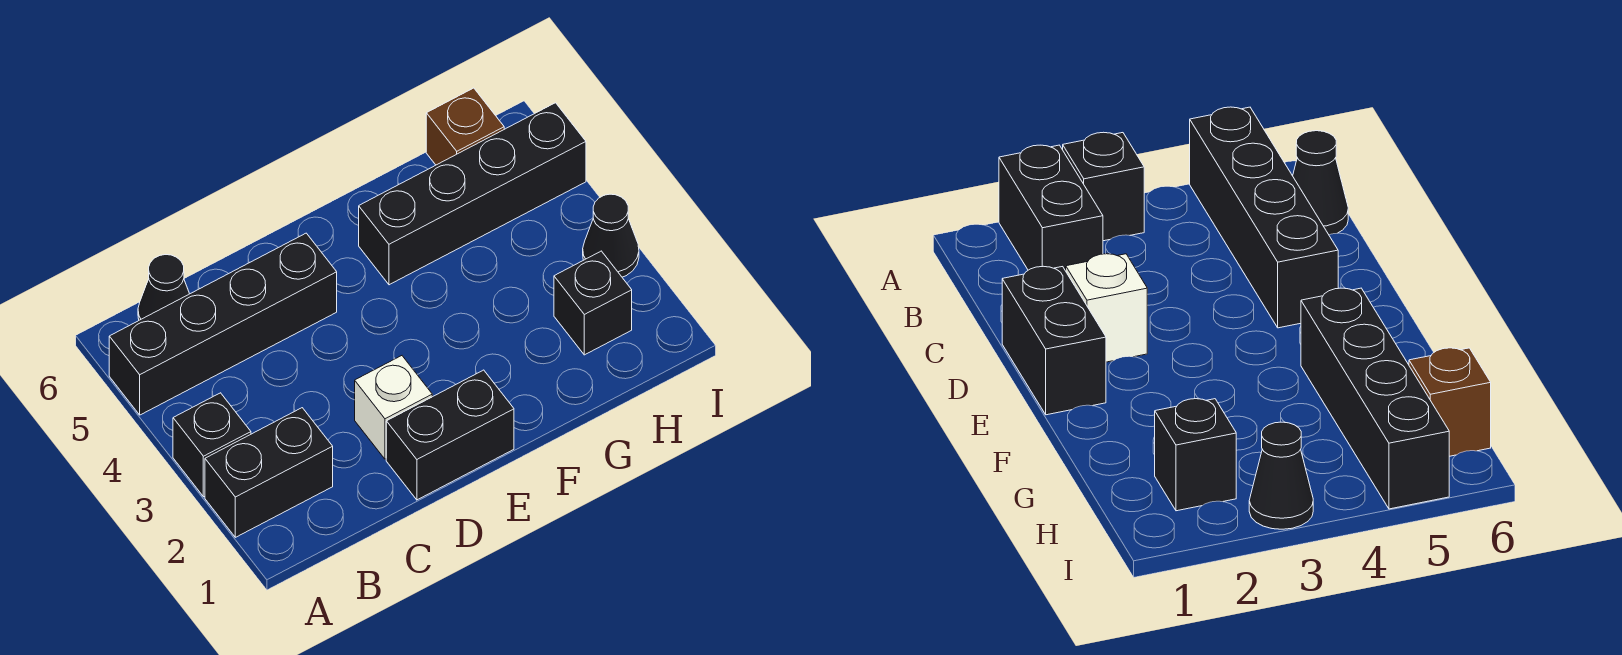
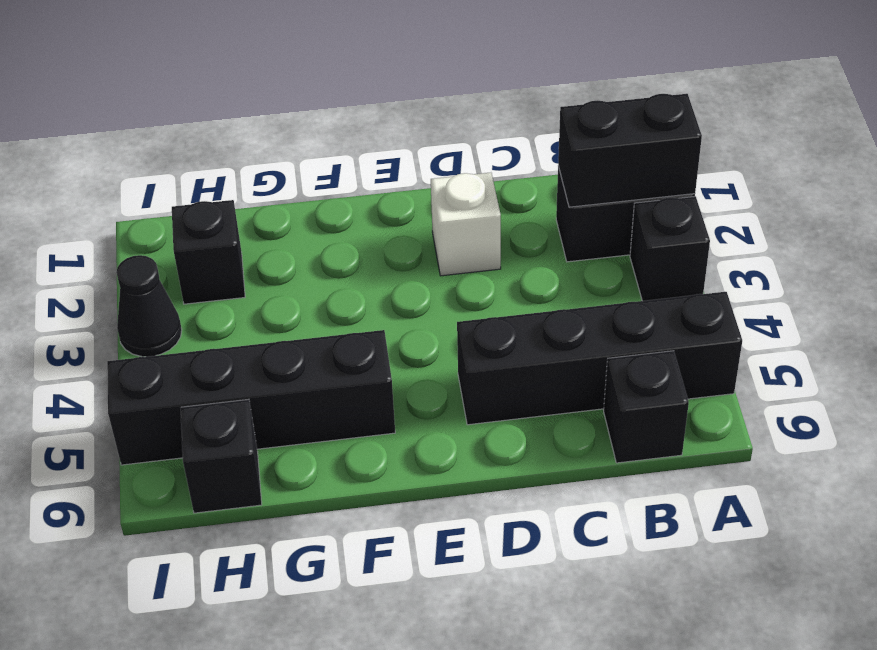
black cone B6 level 1 -> black brick B6 level 1
black brick D1:E1 level 1 -> black brick A2:B2 level 2
brown brick H6 level 1 -> black brick H6 level 1

